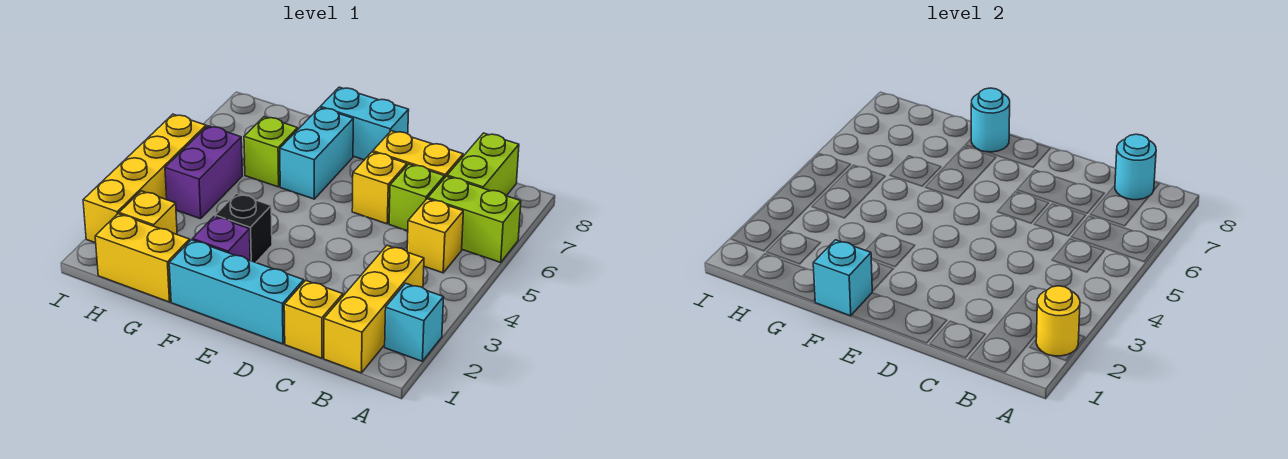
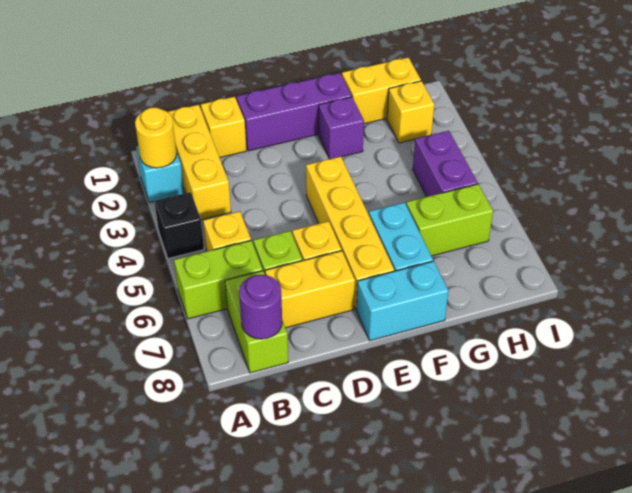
cyan round brick B8 level 2 -> purple round brick B8 level 2
cyan brick D1:F1 level 1 -> purple brick D1:F1 level 1
cyan brick F1 level 2 -> none
black brick F3 level 1 -> black brick A4 level 1
cyan round brick F8 level 2 -> none
lime brick G6 level 1 -> lime brick G6:H6 level 1
yellow brick I2:I5 level 1 -> yellow brick E4:E7 level 1

